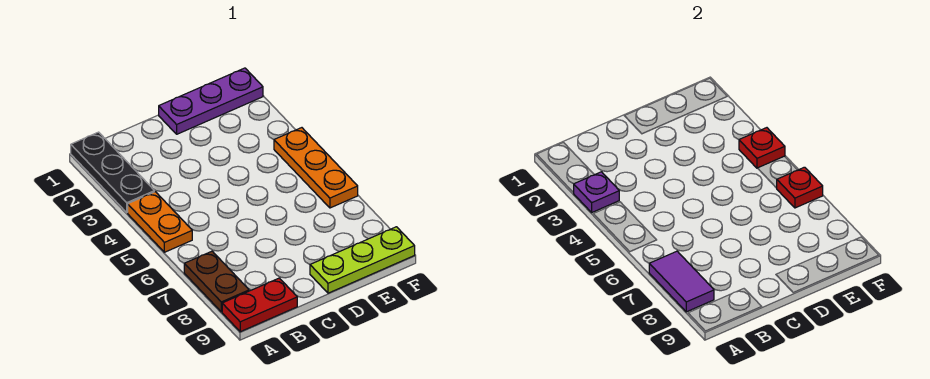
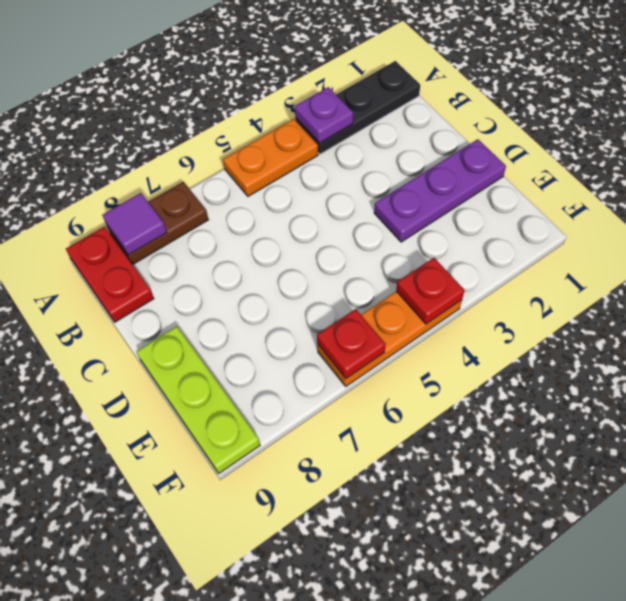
purple tile A7:A8 level 2 -> purple tile A8 level 2
purple plate D1:F1 level 1 -> purple plate D1:D3 level 1

